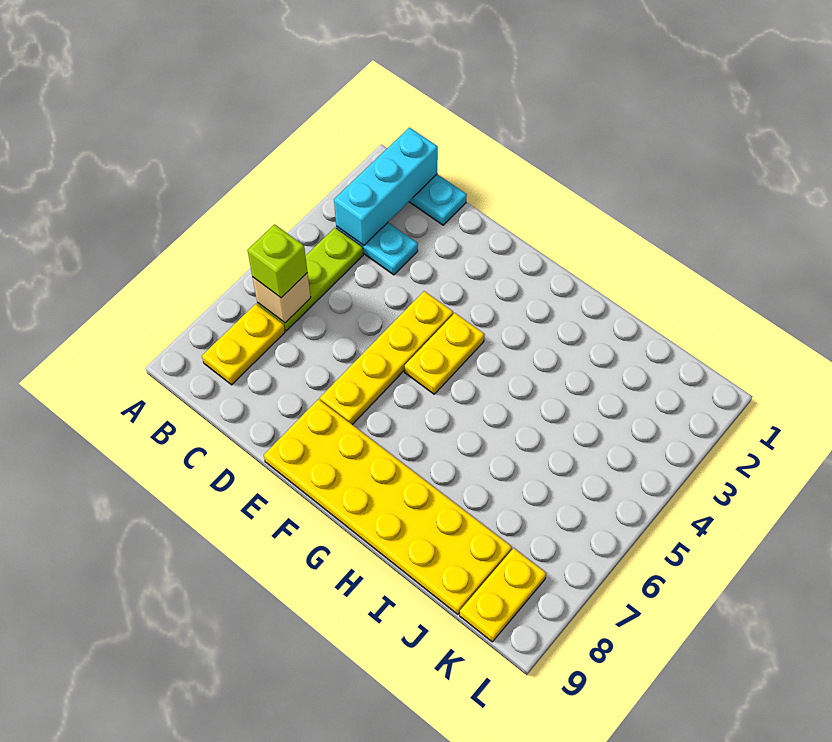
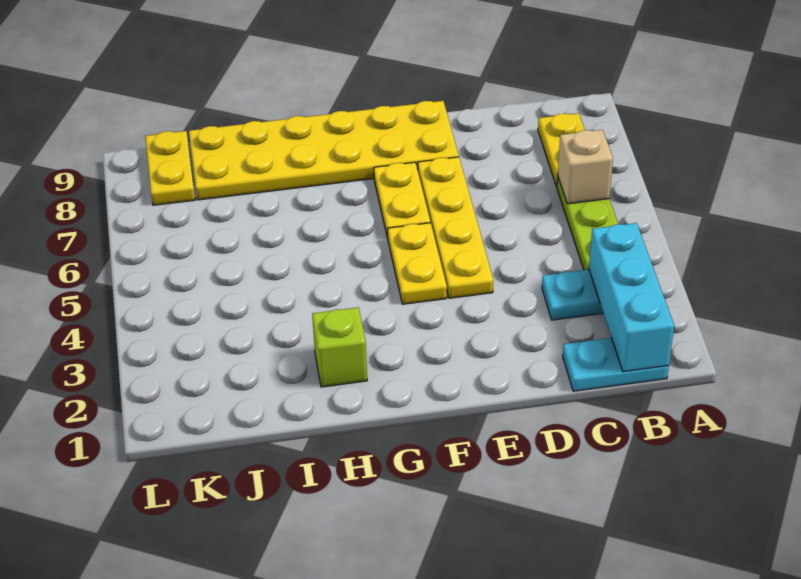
lime brick B6 level 3 -> lime brick H2 level 1
none -> yellow plate F6:F7 level 1

